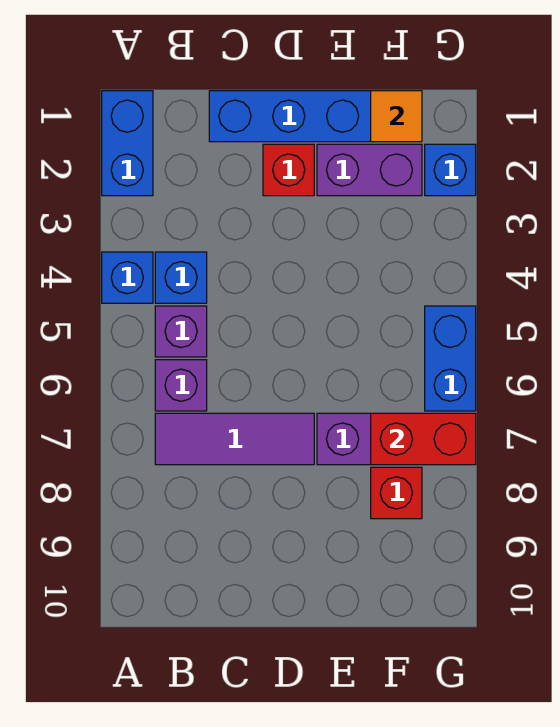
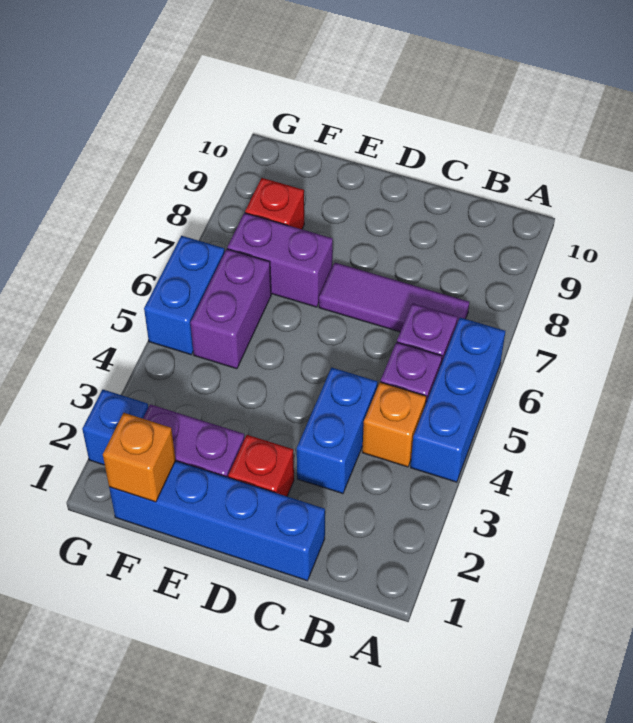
blue brick A1:A2 level 1 -> blue brick C3:C4 level 1
blue brick A4 level 1 -> blue brick A4:A6 level 1
blue brick B4 level 1 -> orange brick B4 level 1
orange tile F1 level 2 -> orange brick F1 level 2
none -> purple brick F5:F6 level 1
red brick F7:G7 level 2 -> none

